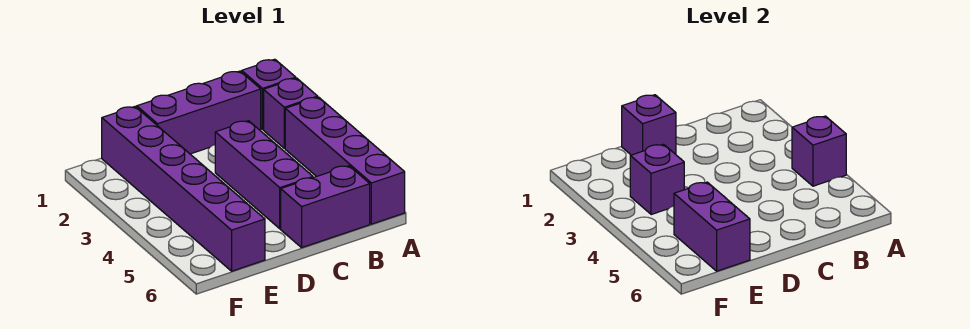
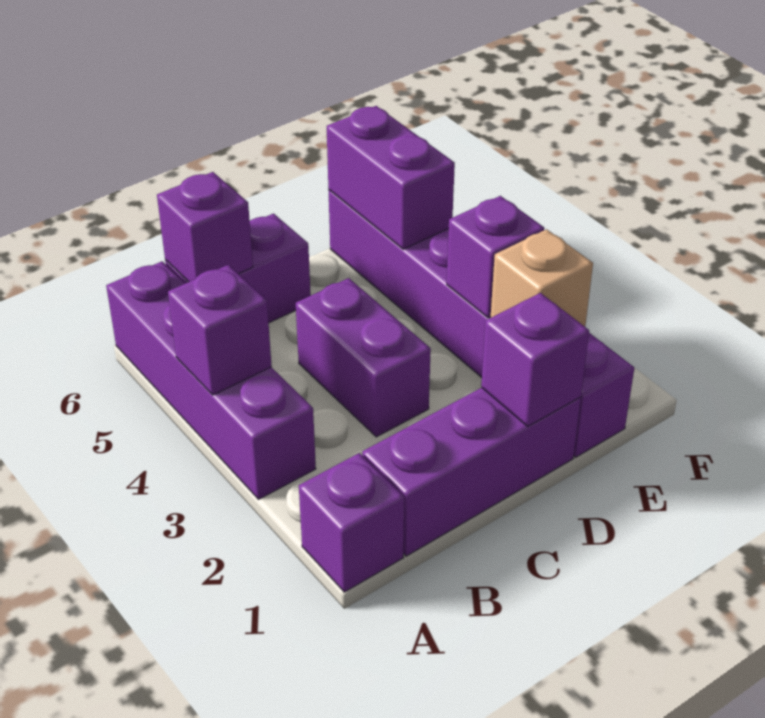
purple brick A2 level 1 -> purple brick B6 level 2
purple brick C3:C5 level 1 -> purple brick C3:C4 level 1
none -> tan brick E2 level 2

